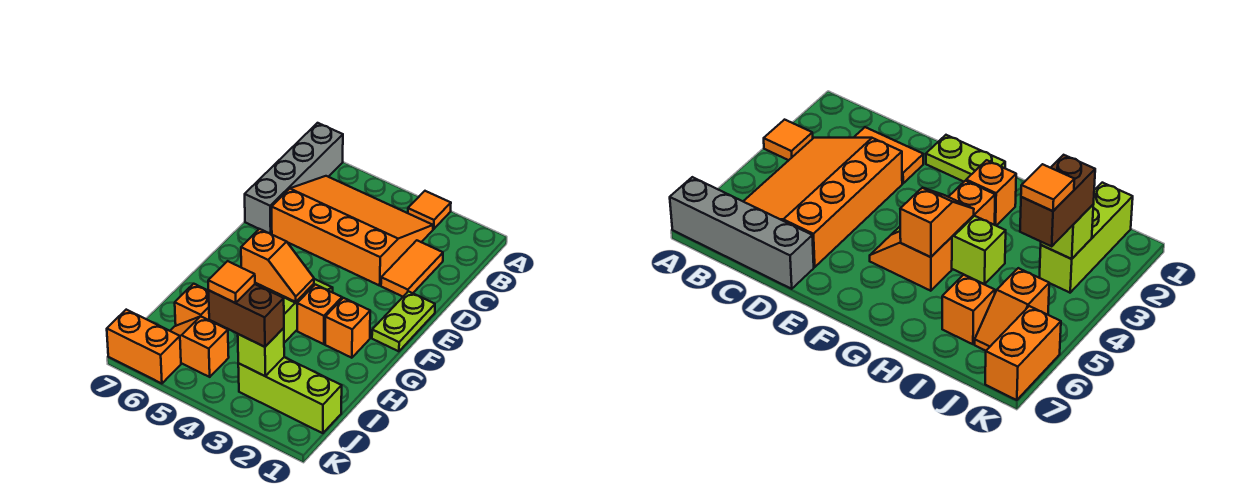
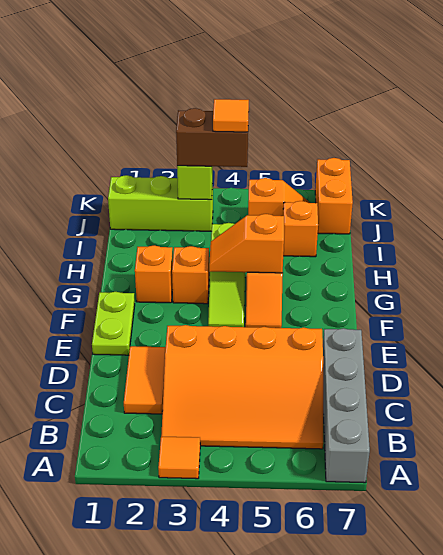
orange brick K6:K7 level 1 -> orange brick J7:K7 level 1

